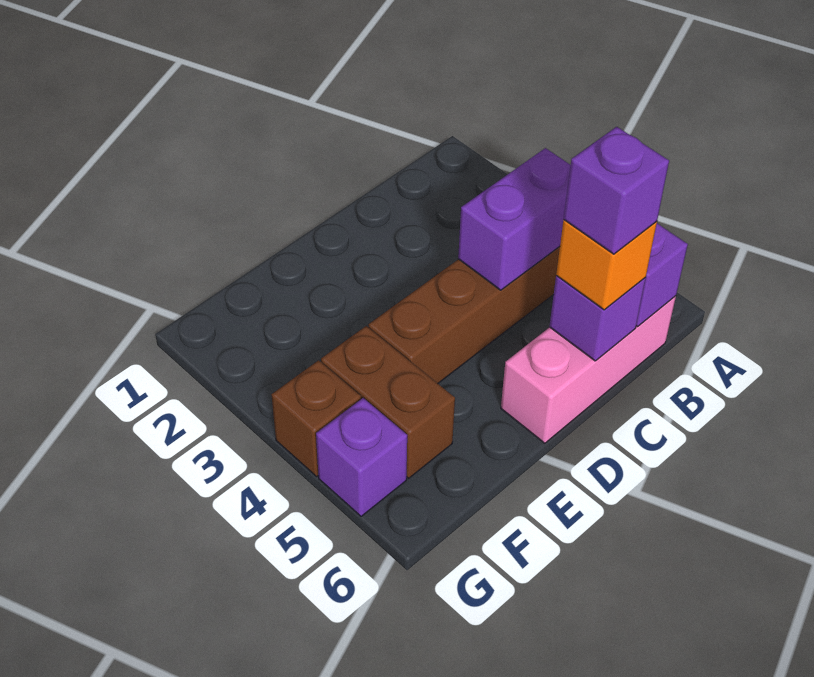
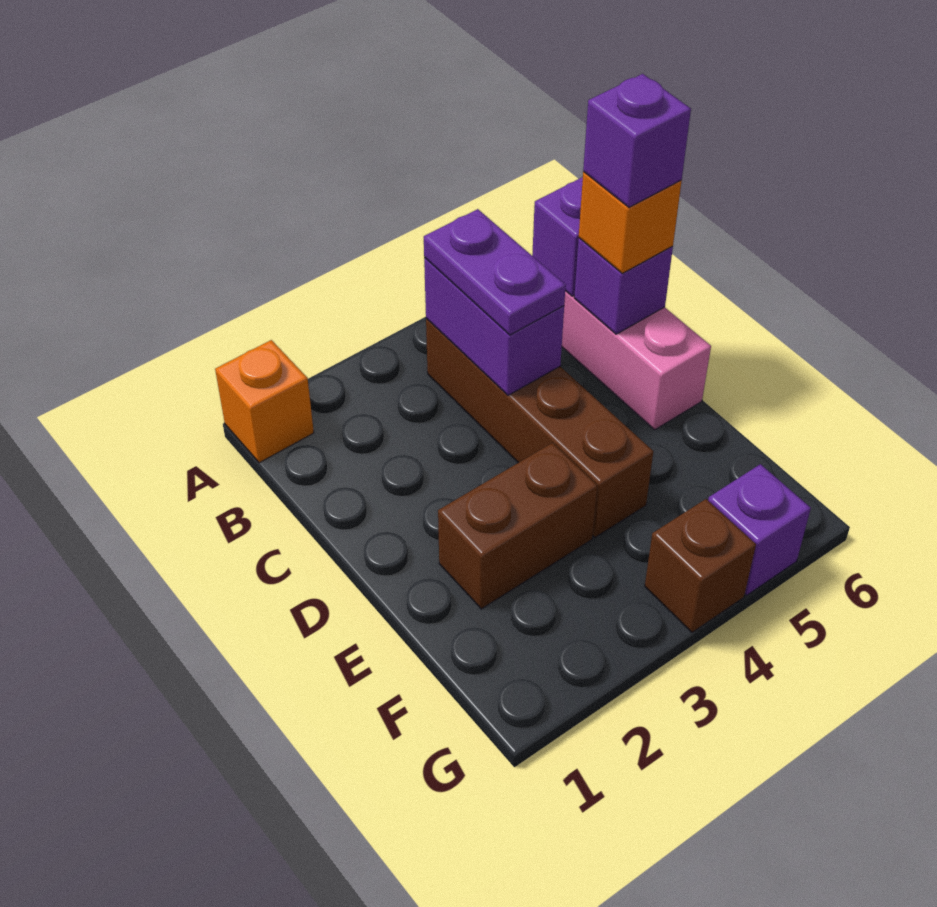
none -> orange brick A1 level 1
none -> purple plate B4:C4 level 3
brown brick F4:F5 level 1 -> brown brick E2:E3 level 1

